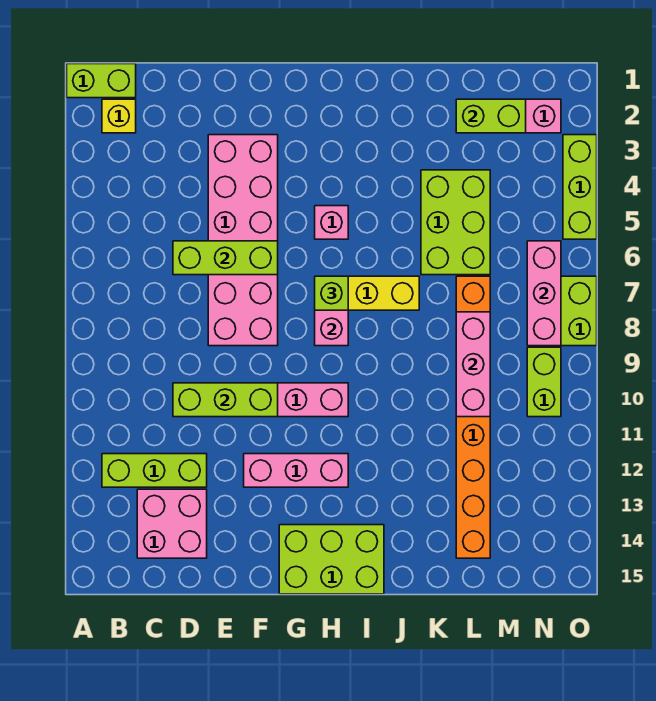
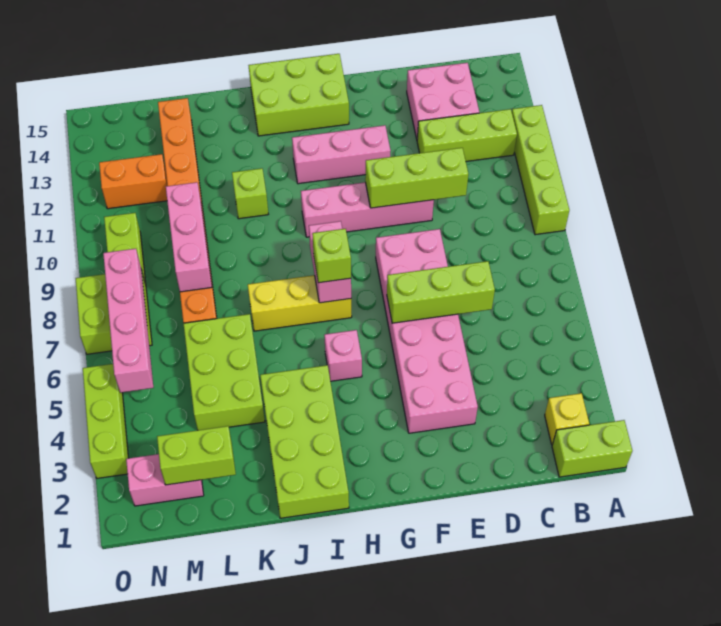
none -> lime brick A9:A12 level 1
none -> lime brick I1:J4 level 1
none -> lime brick J11 level 1
none -> orange brick M12:N12 level 1
pink brick N6:N8 level 2 -> pink brick N5:N8 level 2

